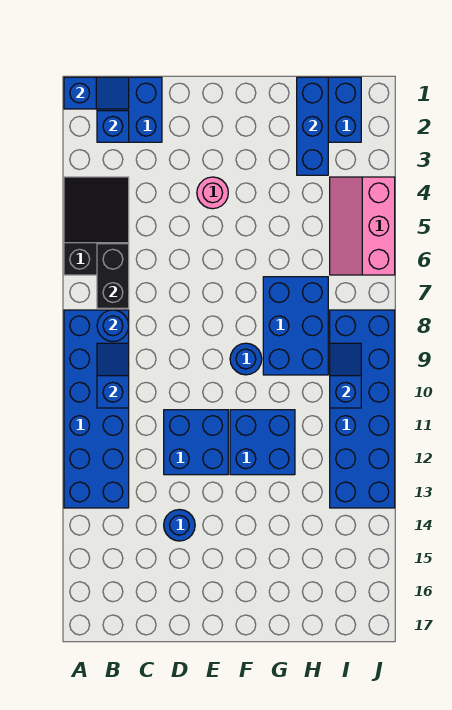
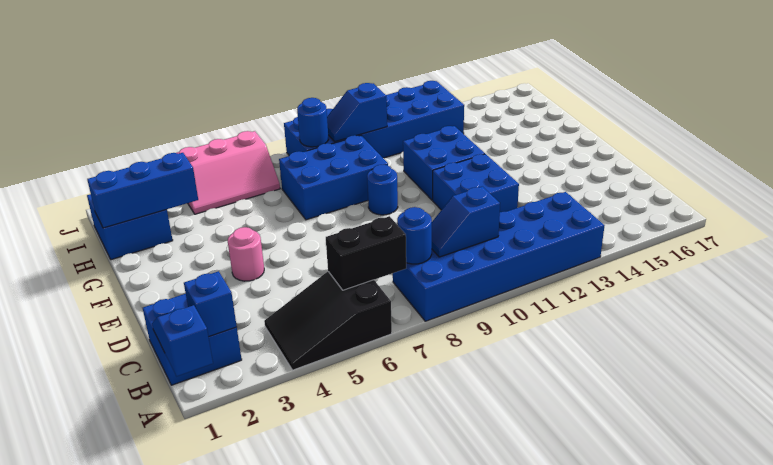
blue round brick D14 level 1 -> blue round brick I8 level 2

